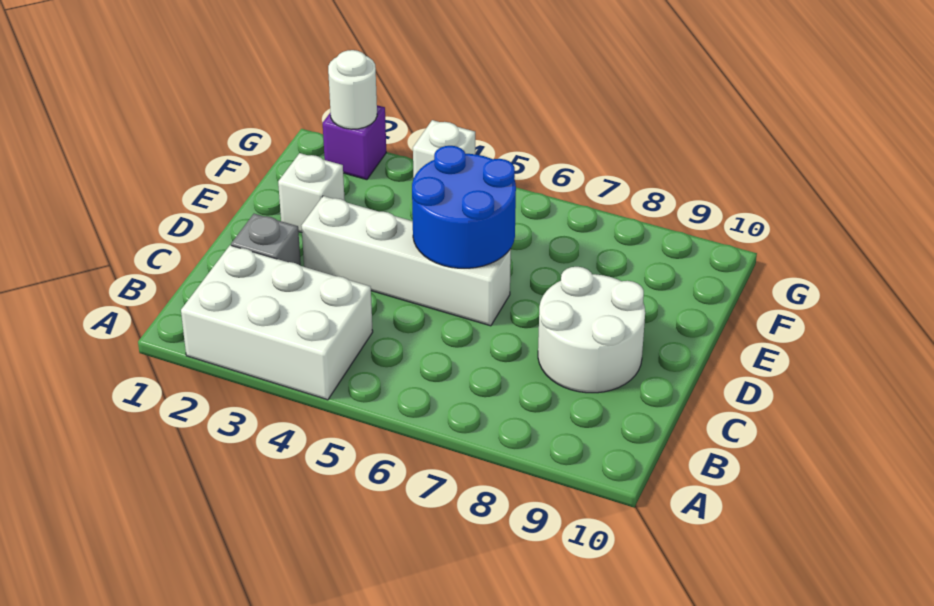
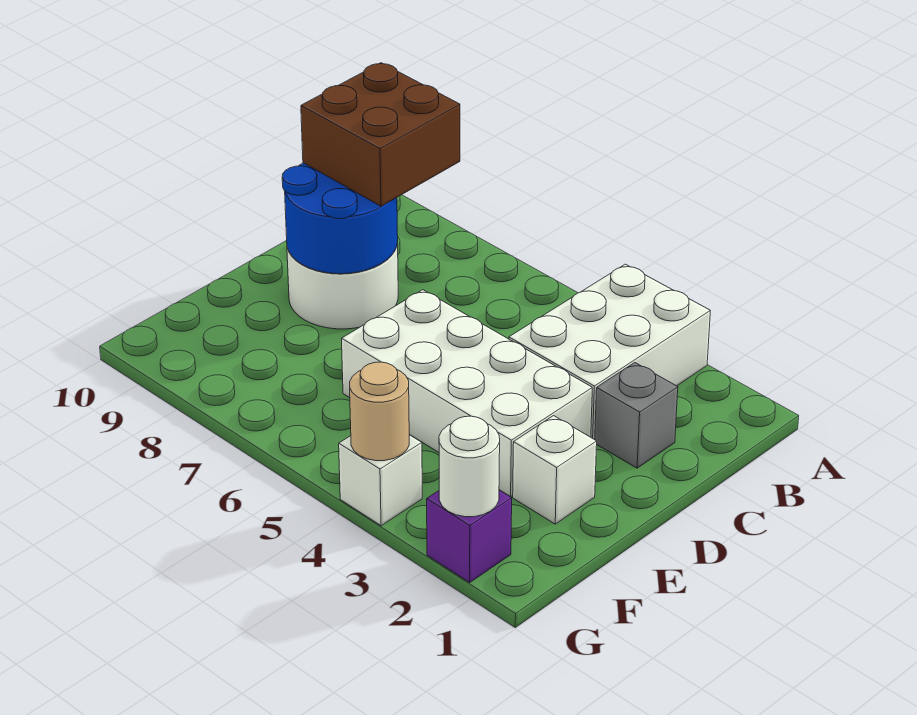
white brick A2:B4 level 1 -> white brick A3:C4 level 1
none -> brown brick B8:C9 level 3
white brick D3:D6 level 1 -> white brick D3:E6 level 1
blue round brick D5:E6 level 2 -> blue round brick C8:D9 level 2
none -> tan round brick G4 level 2

